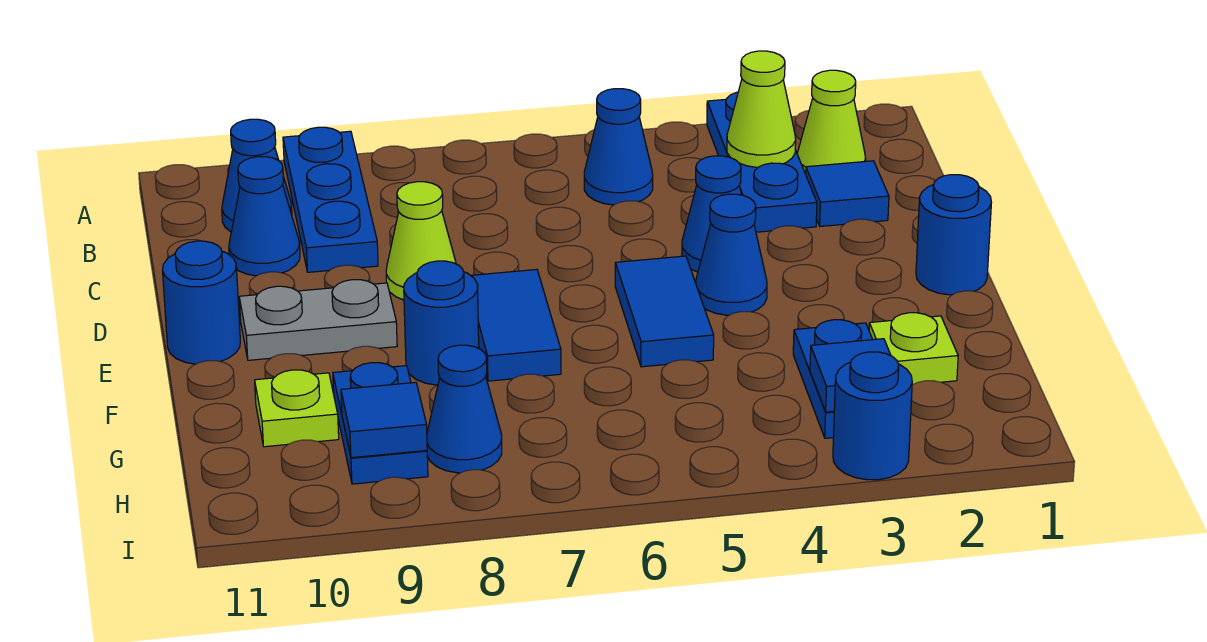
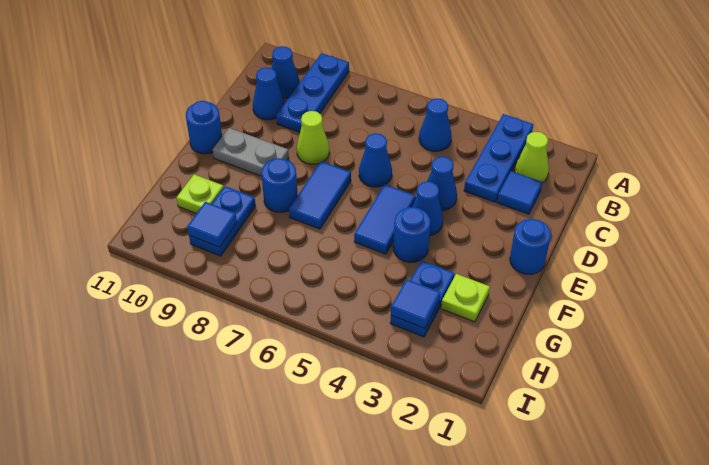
lime cone B3 level 2 -> none
blue cone H8 level 1 -> blue cone D6 level 1
blue round brick I3 level 1 -> blue round brick F4 level 1

